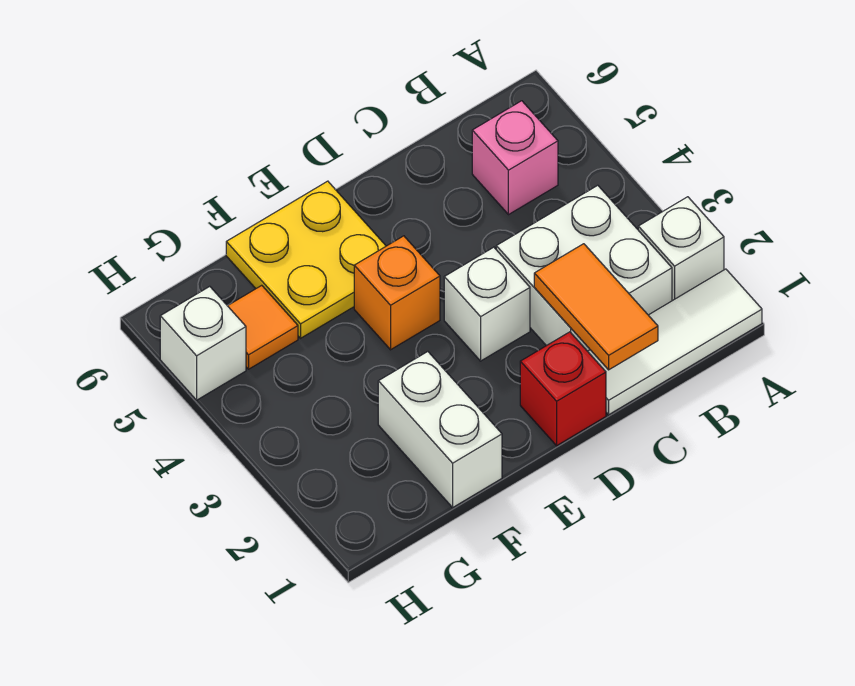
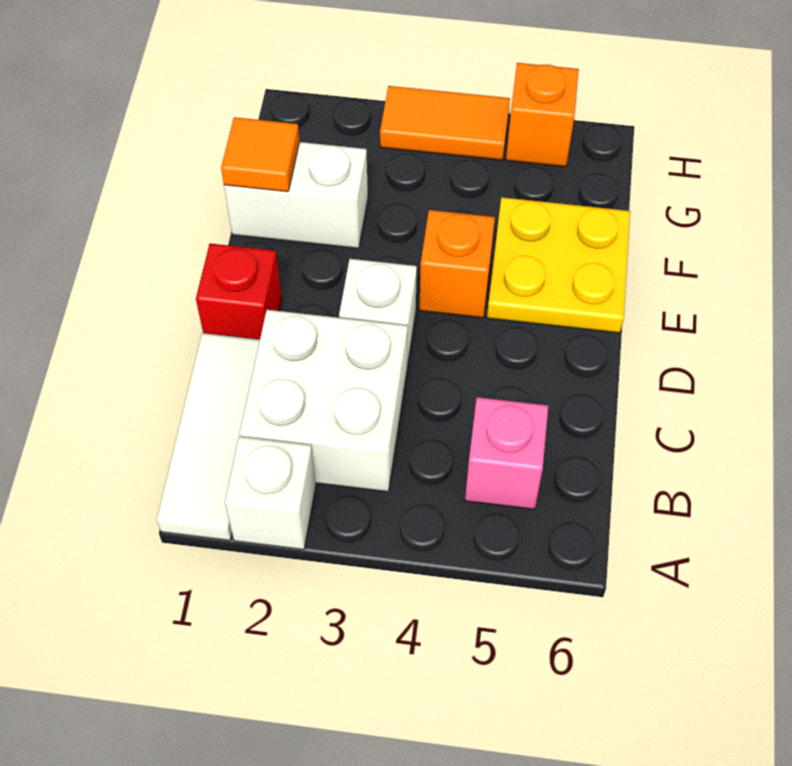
orange tile C1:C2 level 2 -> orange tile H3:H4 level 1
orange tile G5 level 1 -> orange tile F1 level 2
white brick H5 level 1 -> orange brick H5 level 1

